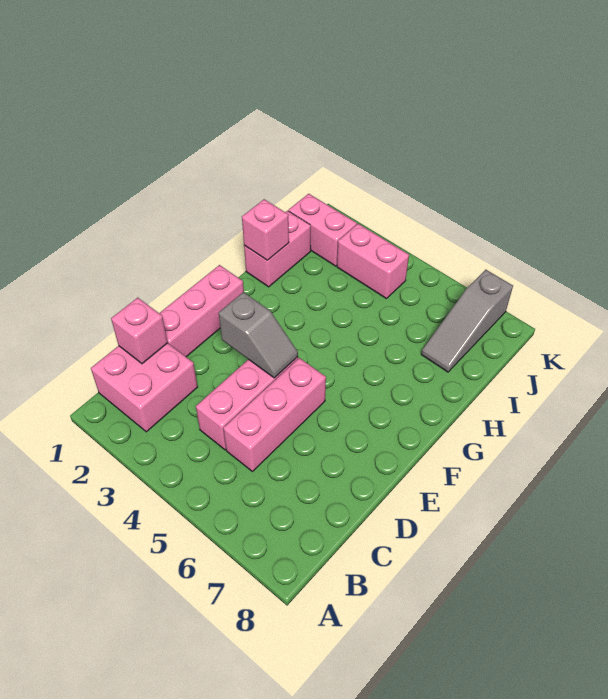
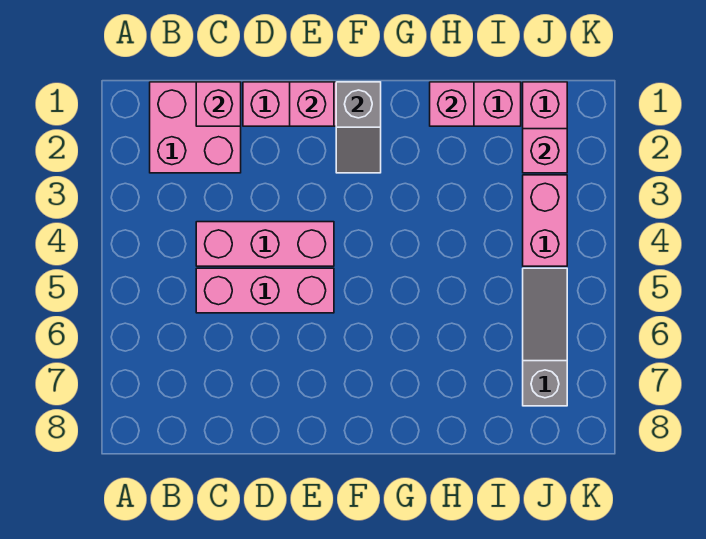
none -> pink brick E1 level 2
grey slope E3:E4 level 2 top 3 -> grey slope F1:F2 level 2 top 1
grey slope I7:K7 level 1 top K -> grey slope J5:J7 level 1 top 7
none -> pink brick J2 level 2

